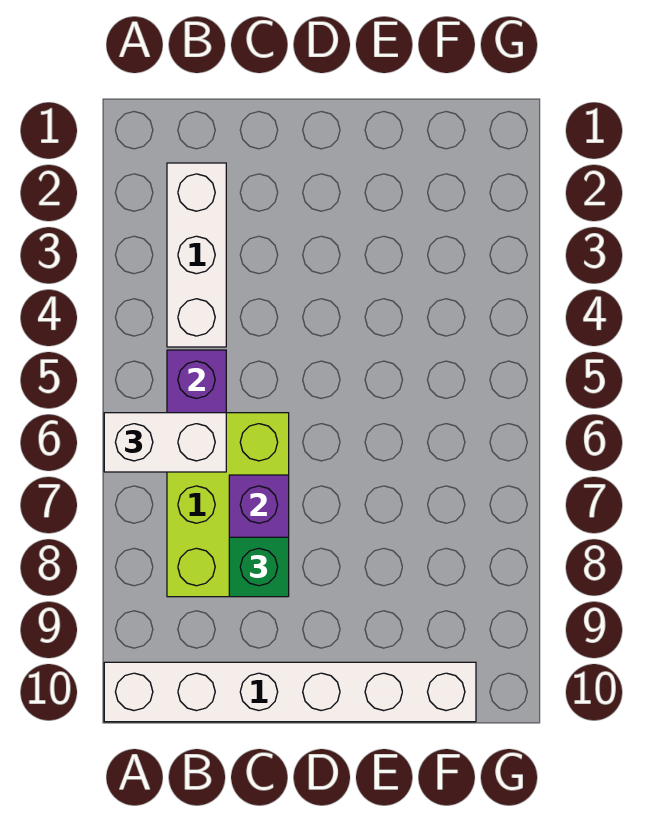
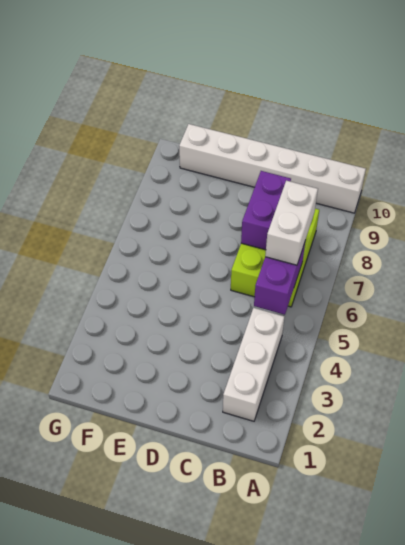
white brick A6:B6 level 3 -> white brick B6:B7 level 3
green brick C8 level 3 -> none

